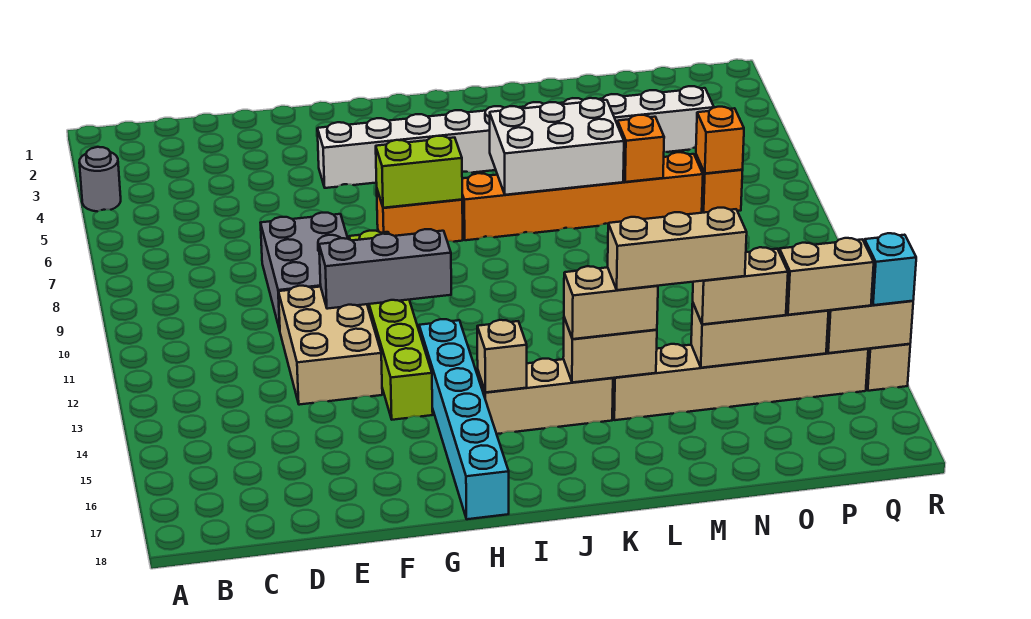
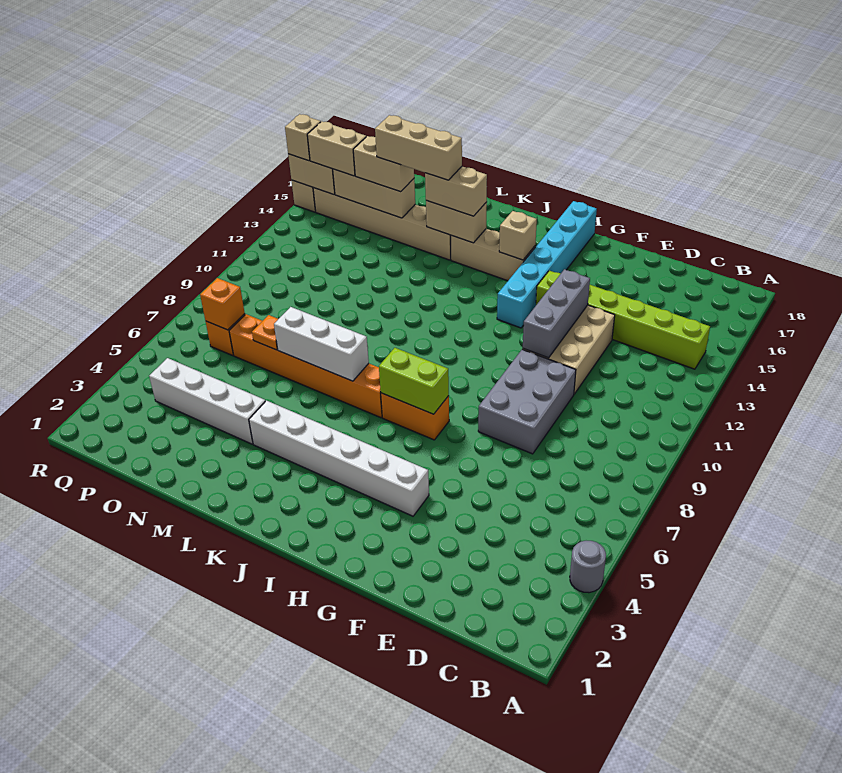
grey brick F11:H11 level 2 -> grey brick F11:F13 level 2
lime brick G9:G14 level 1 -> lime brick B14:G14 level 1
white brick K6:M7 level 2 -> white brick K7:M7 level 2
orange brick N7 level 2 -> orange plate N7 level 2
cyan brick R15 level 3 -> tan brick R15 level 3

